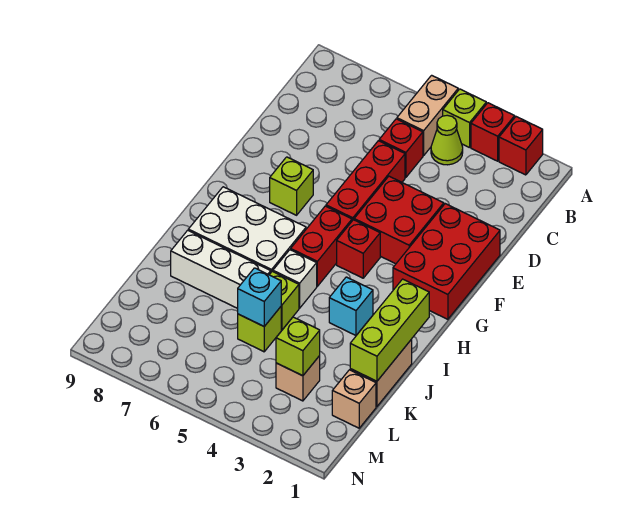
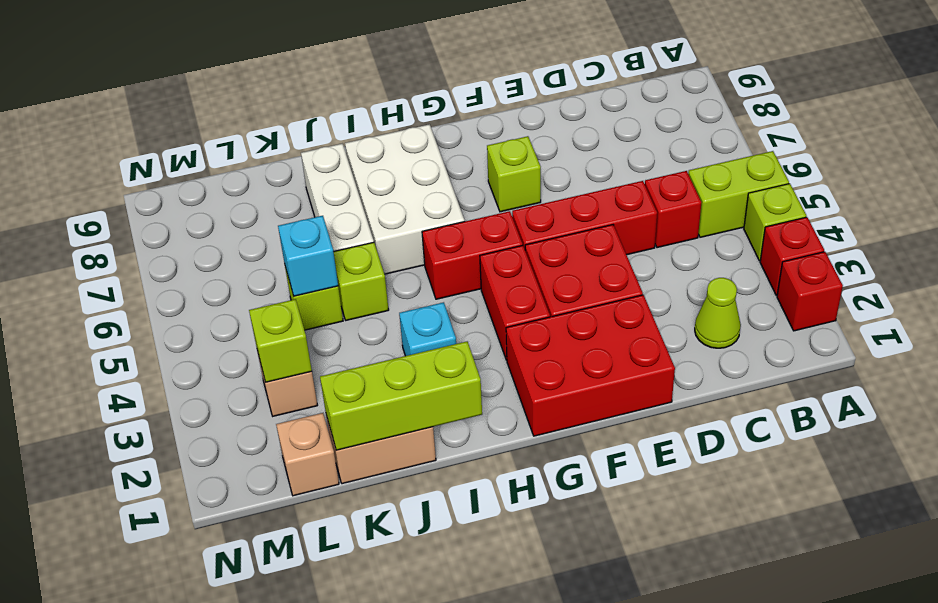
tan brick A5:B5 level 1 -> lime brick A5:B5 level 1
lime cone B4 level 1 -> lime cone C2 level 1
red brick G4 level 1 -> red brick G3:G4 level 1
white brick I5 level 1 -> none

